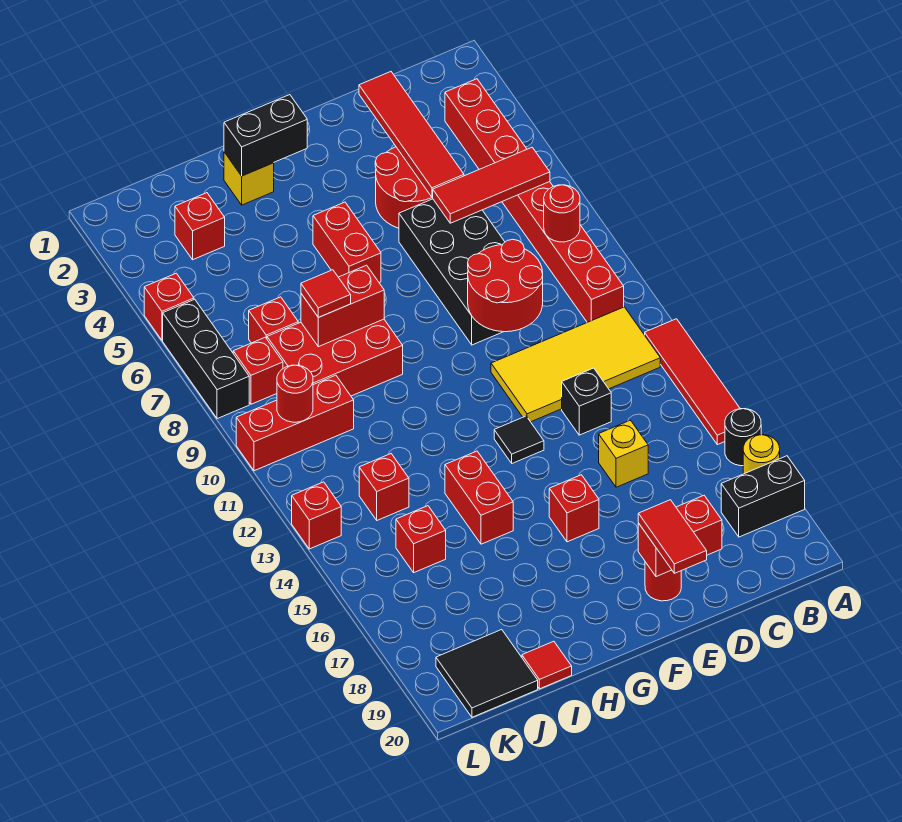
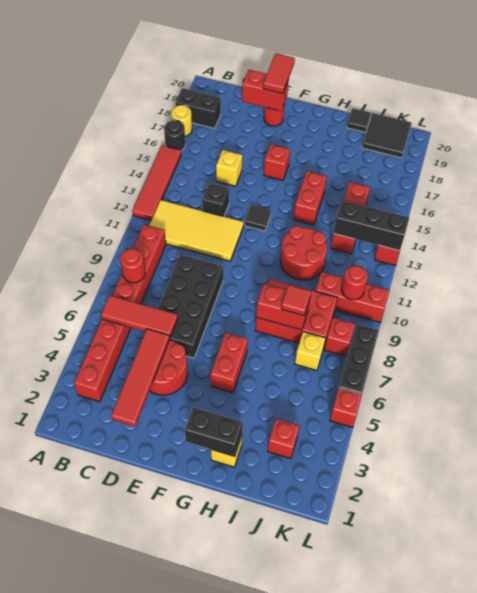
red round brick D9:E10 level 2 -> red round brick H11:I12 level 1
red tile I20 level 1 -> black tile I20 level 1
red brick J7 level 1 -> yellow brick J7 level 1
none -> black brick J13:L13 level 2

